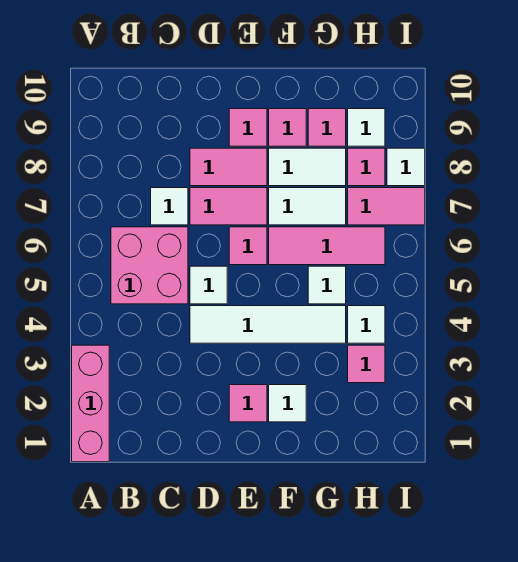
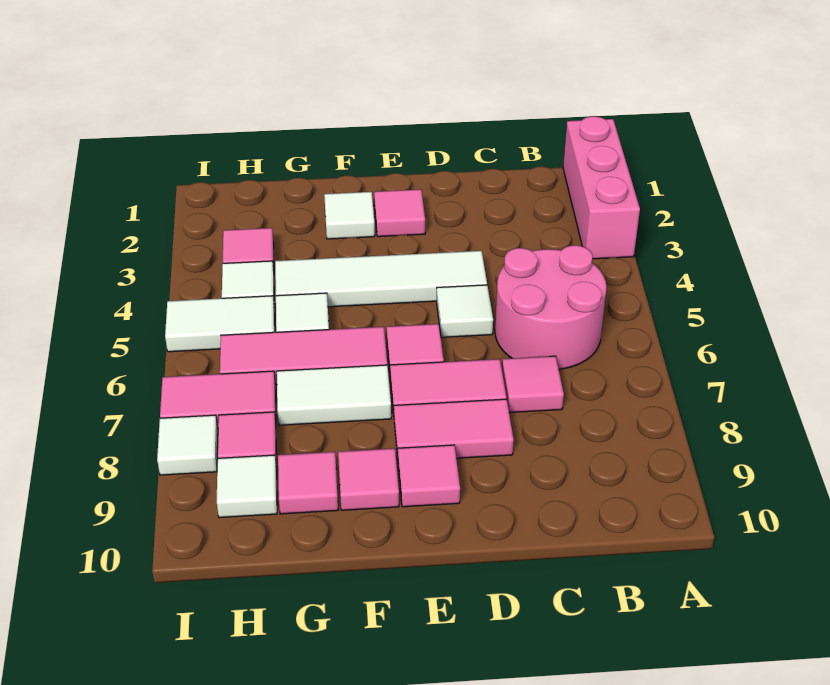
pink brick B5:C6 level 1 -> pink round brick B5:C6 level 1
white tile C7 level 1 -> pink tile C7 level 1
white tile F8:G8 level 1 -> white tile H5:I5 level 1

